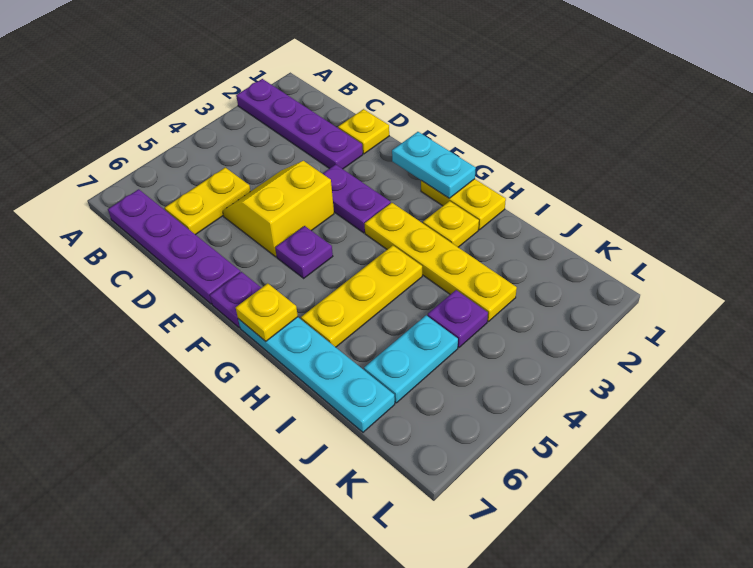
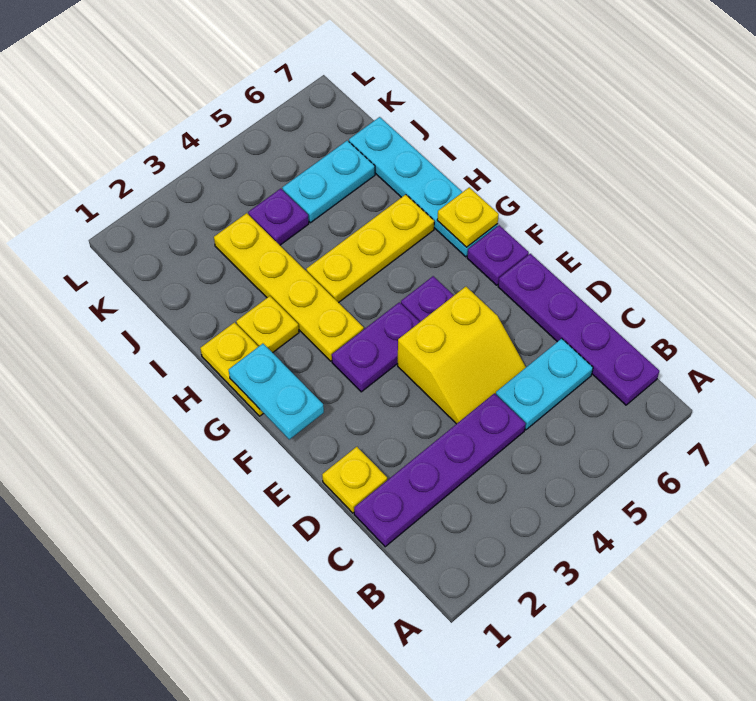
purple plate A2:D2 level 1 -> purple plate C1:C4 level 1
yellow plate C5:C6 level 1 -> cyan plate C5:C6 level 1
purple plate E3:F3 level 1 -> purple plate F3:F4 level 1

